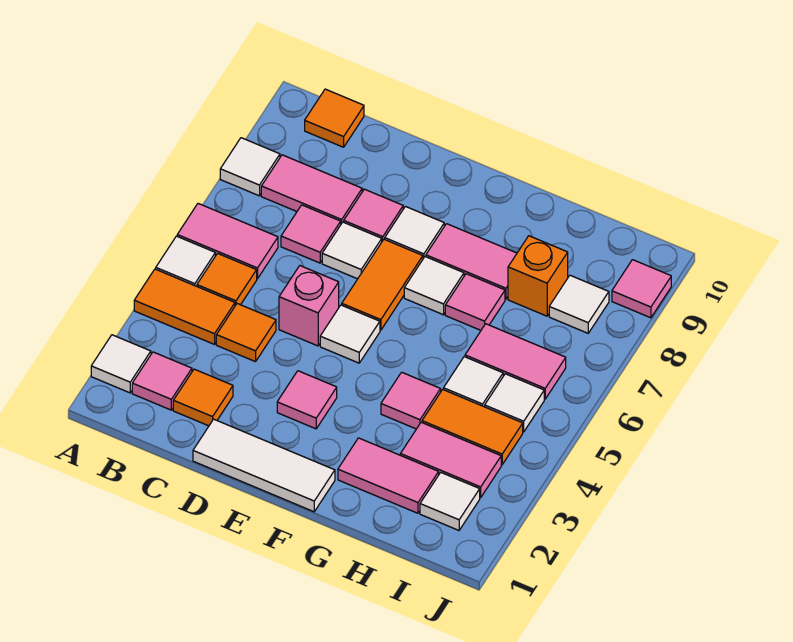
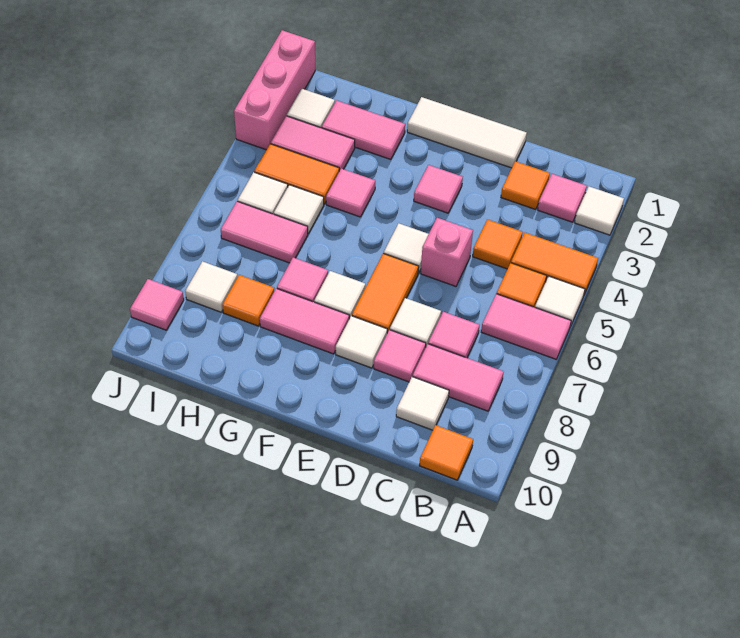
white tile A8 level 1 -> white tile C9 level 1
orange brick H8 level 1 -> orange tile H8 level 1
none -> pink brick J1:J3 level 1

